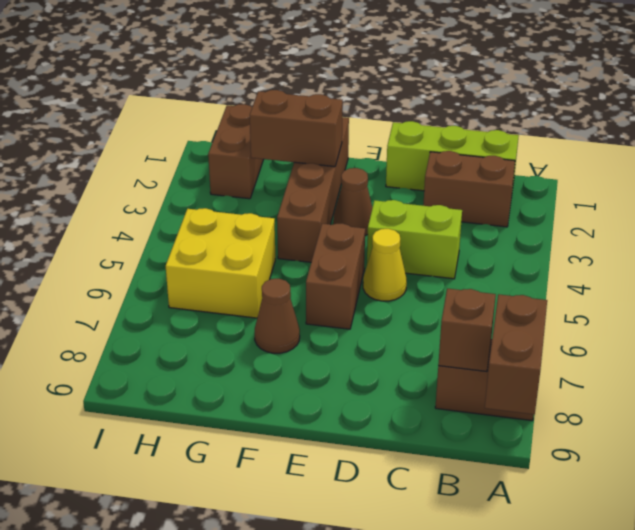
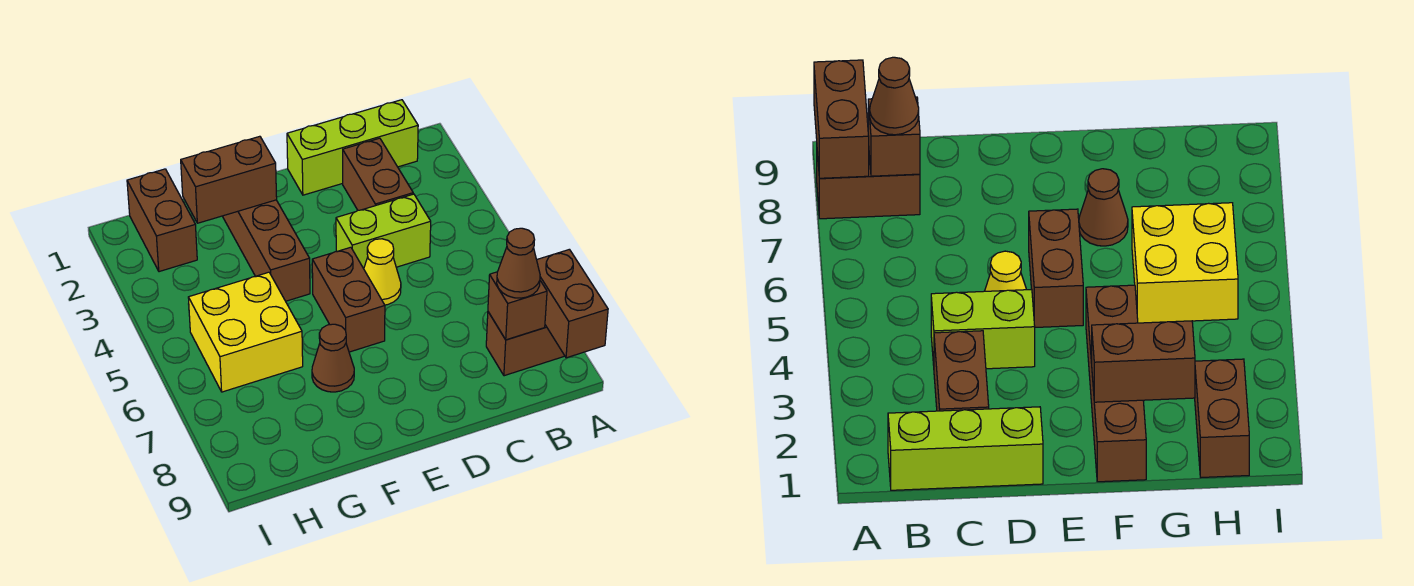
brown brick B2:C2 level 1 -> brown brick C2:C3 level 1
brown cone E3 level 1 -> brown cone B8 level 3

